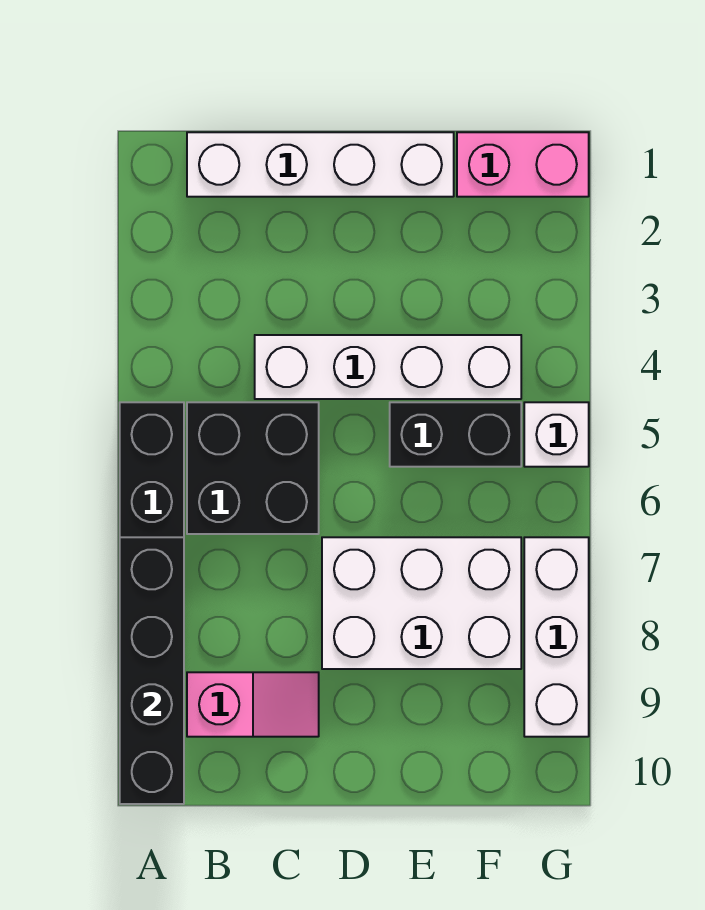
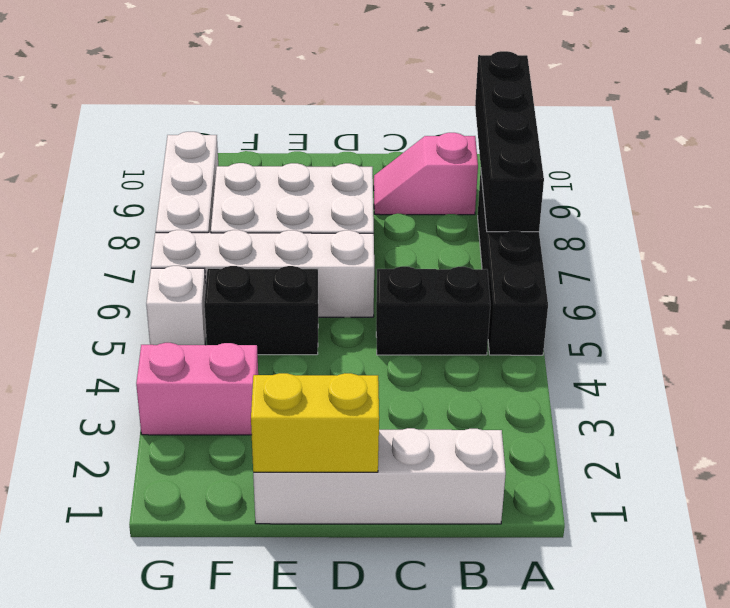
black brick B5:C6 level 1 -> black brick B5:C5 level 1
white brick C4:F4 level 1 -> white brick D6:G6 level 1
none -> yellow brick D1:E1 level 2
pink brick F1:G1 level 1 -> pink brick F3:G3 level 1

